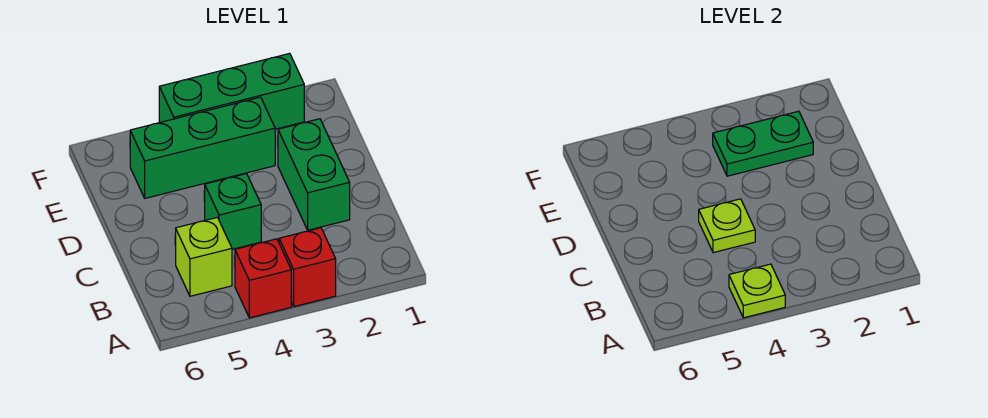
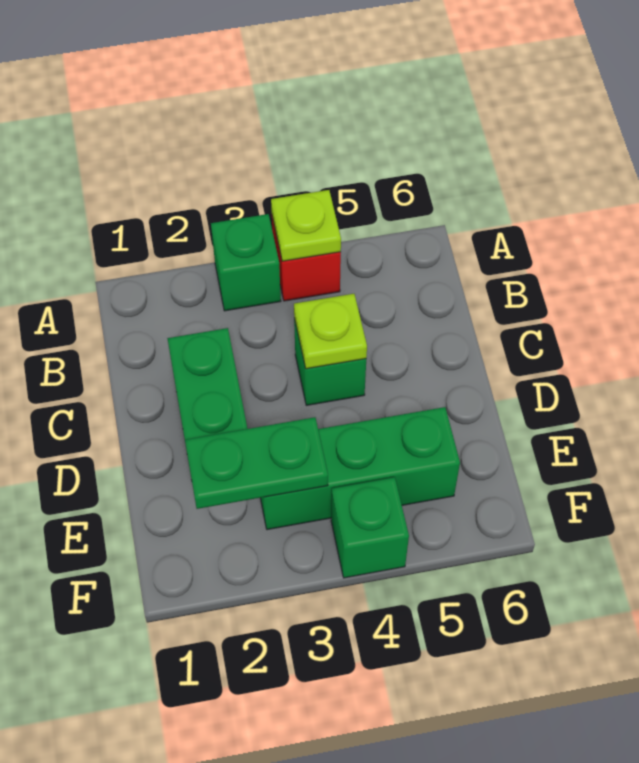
red brick A3 level 1 -> green brick A3 level 1
lime brick B5 level 1 -> none
green brick F2:F4 level 1 -> green brick F4 level 1

